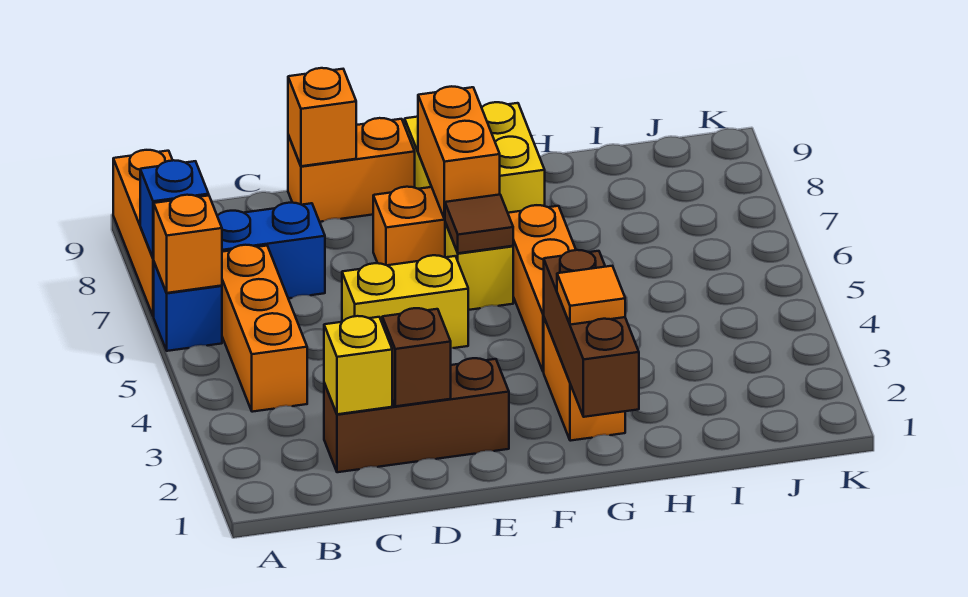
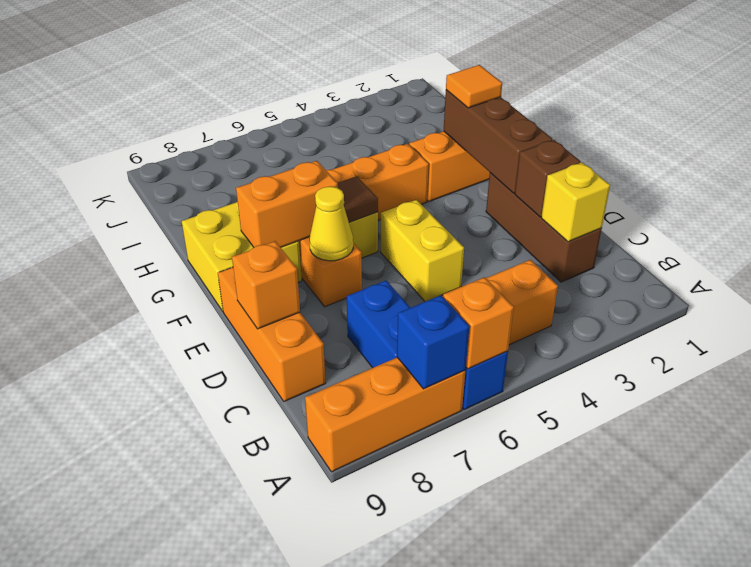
orange brick D9:E9 level 1 -> orange brick C9:E9 level 1
none -> yellow cone E7 level 2
brown brick G1:G3 level 2 -> brown brick E2:G2 level 2

